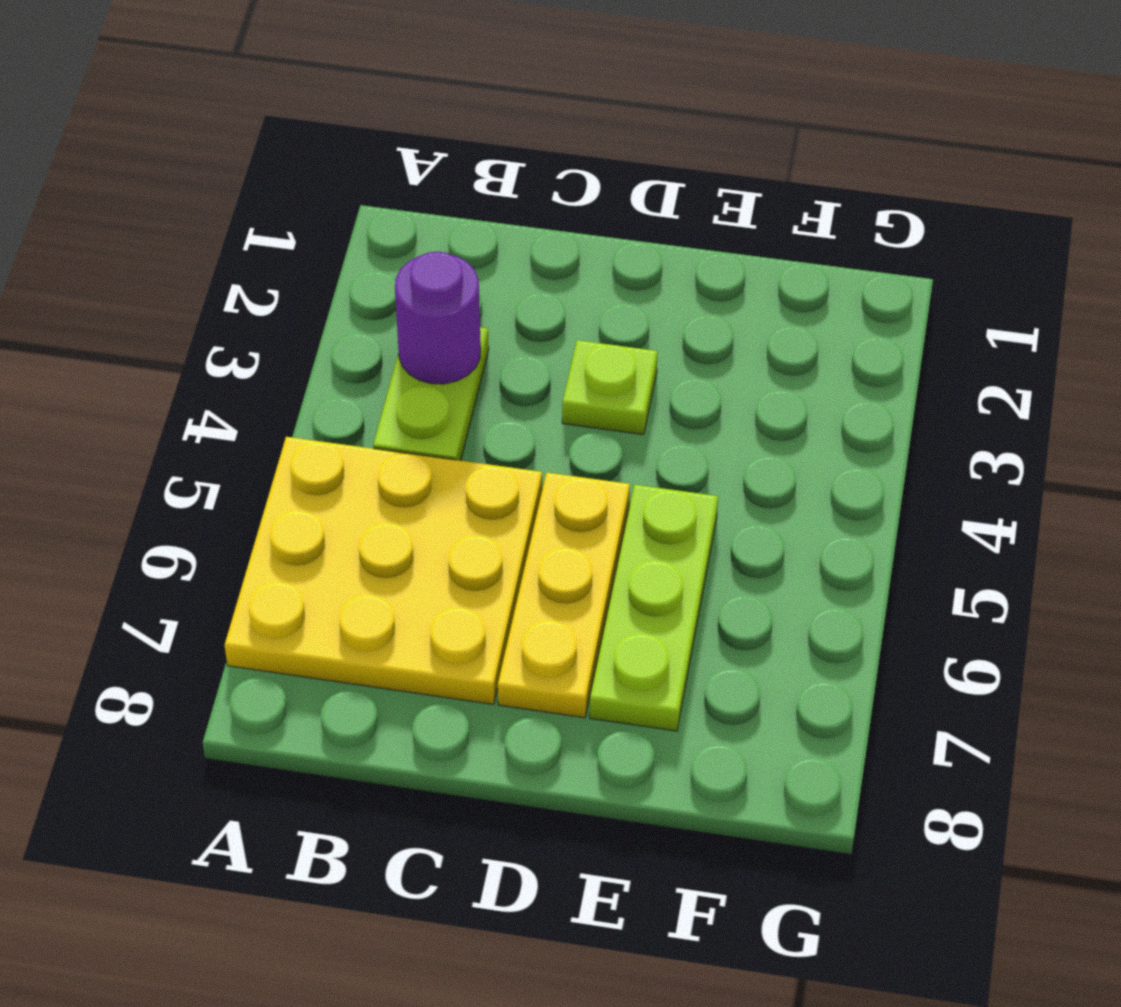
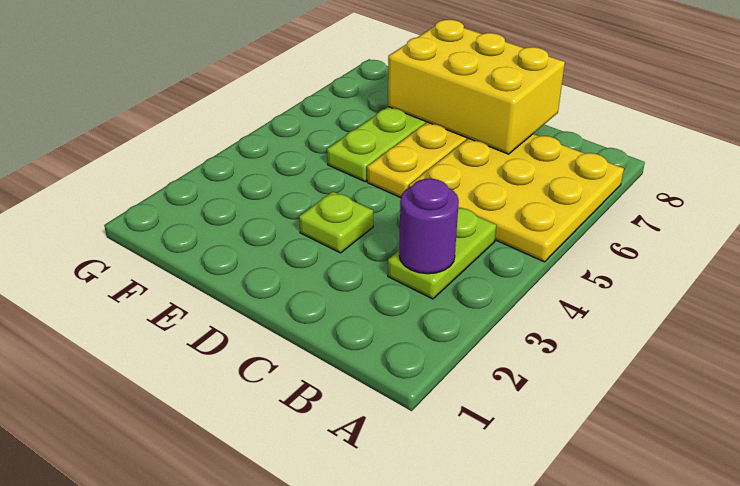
none -> yellow brick C7:E8 level 2

